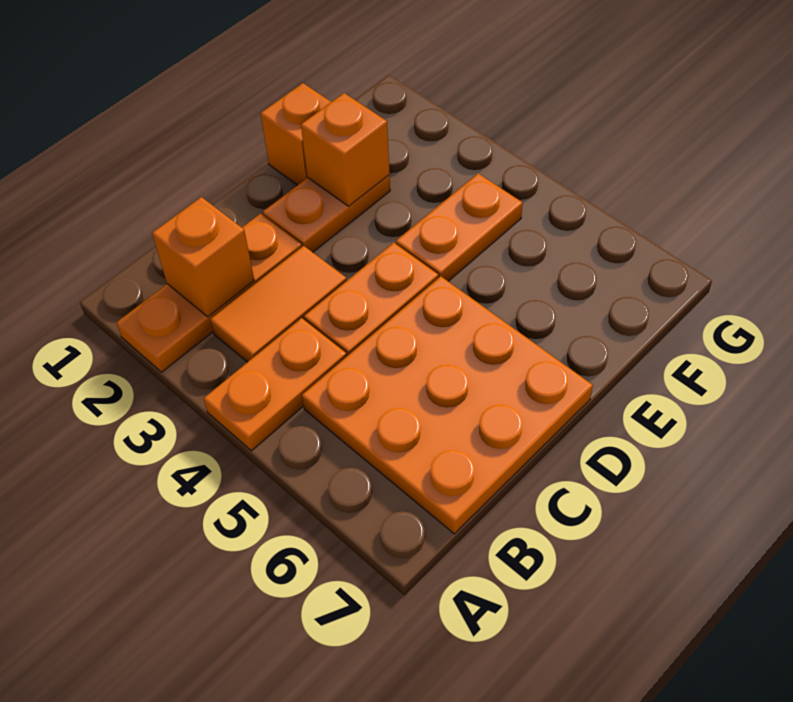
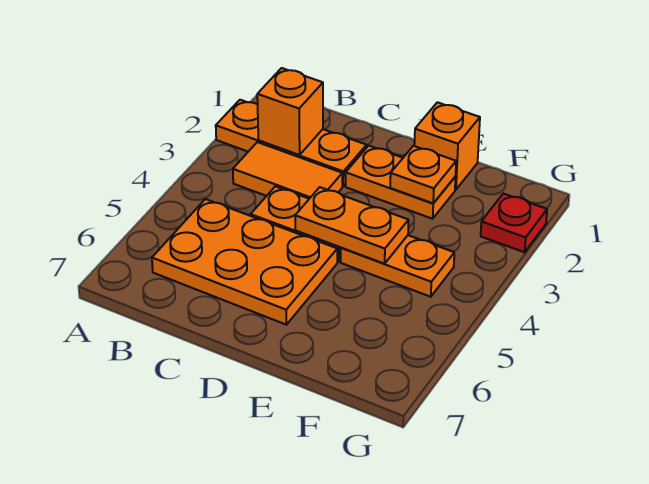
orange plate A4:B4 level 1 -> orange plate D4:E4 level 2
orange plate B5:D7 level 1 -> orange plate B5:D6 level 1
orange brick E2 level 2 -> orange plate E2 level 2
none -> red plate G2 level 1

